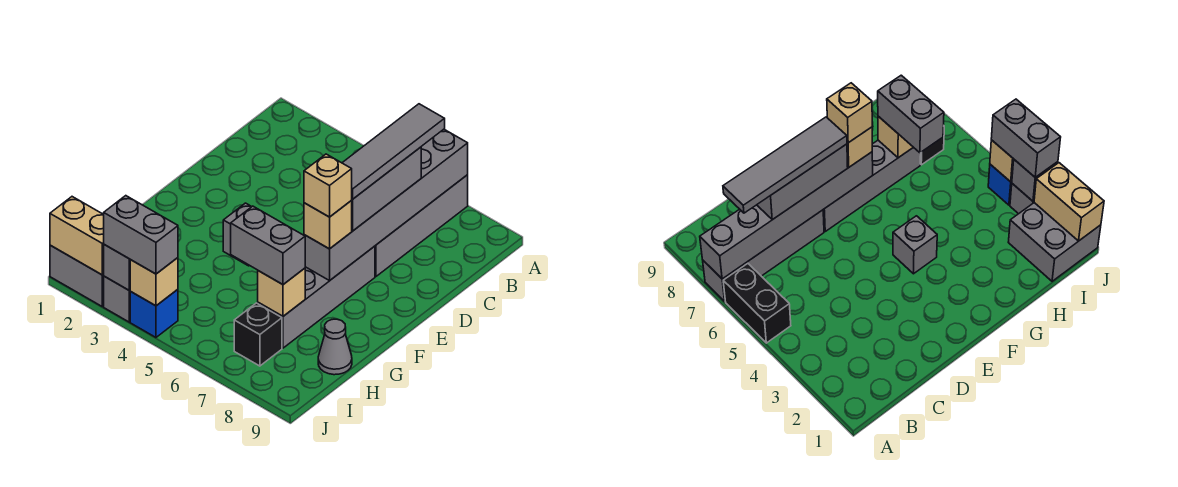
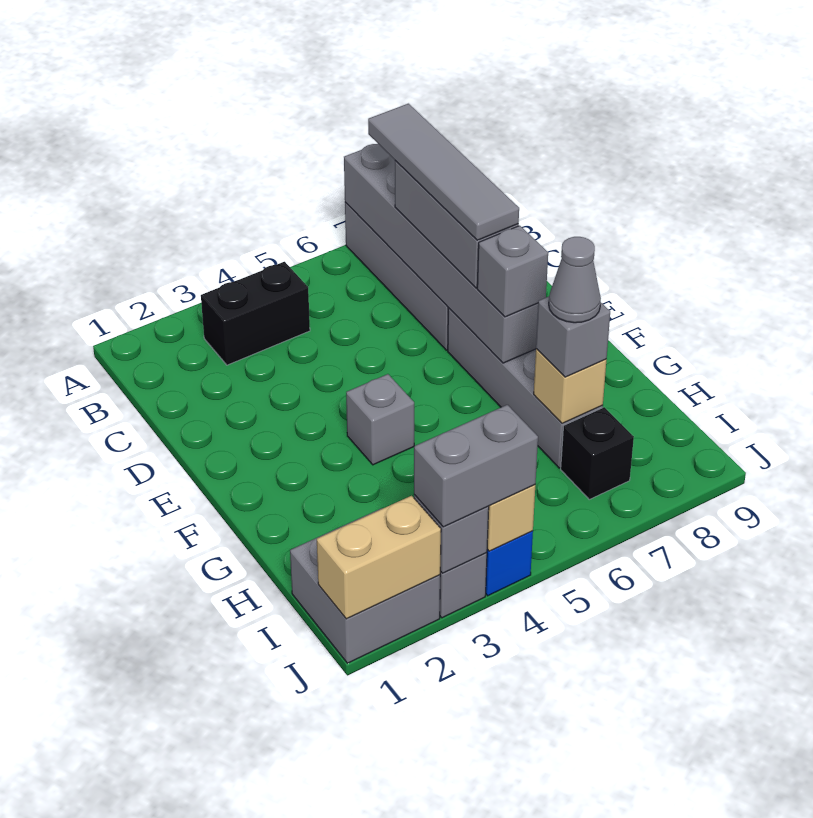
black brick A5:A6 level 1 -> black brick B3:B4 level 1
tan brick F7 level 3 -> grey brick F7 level 3
tan brick F7 level 4 -> none
grey brick H6:H7 level 3 -> grey brick H7 level 3
grey cone H9 level 1 -> grey cone H7 level 4

